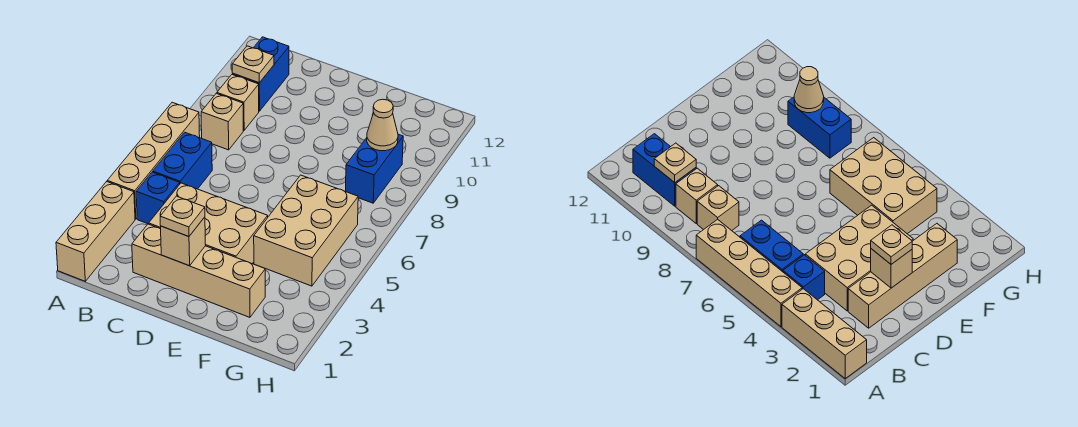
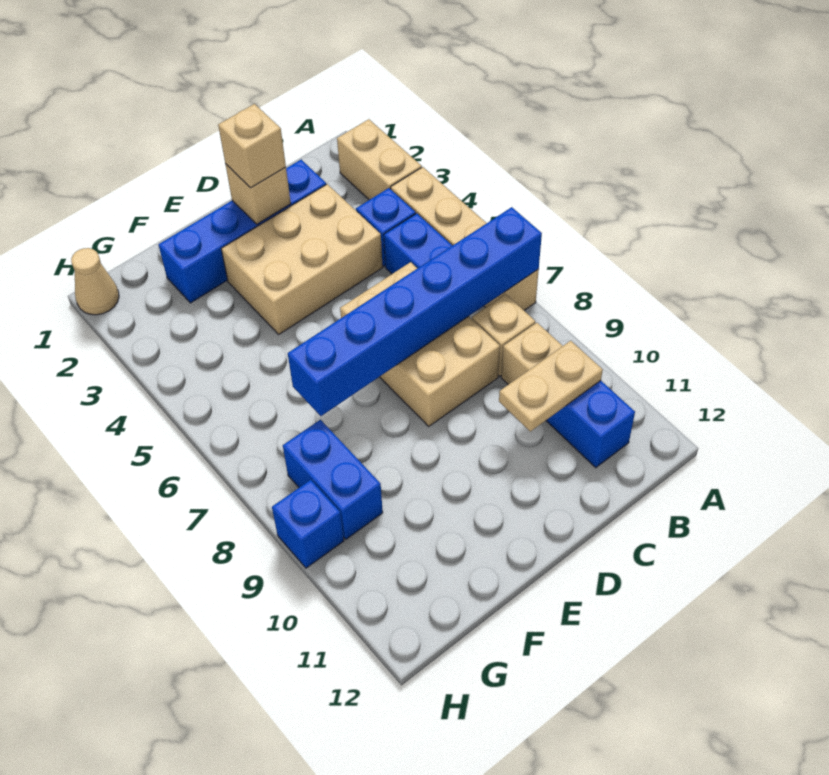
tan brick A1:A3 level 1 -> tan brick A2:A3 level 1
none -> blue brick A7:F7 level 2
tan plate B10 level 2 -> tan plate B10:C10 level 2
tan brick C2:F2 level 1 -> blue brick C2:F2 level 1
tan plate D2 level 3 -> tan brick D2 level 3
tan brick F4:G6 level 1 -> tan brick C6:D8 level 1
tan cone G9 level 2 -> tan cone H1 level 1
none -> blue brick H9 level 1

